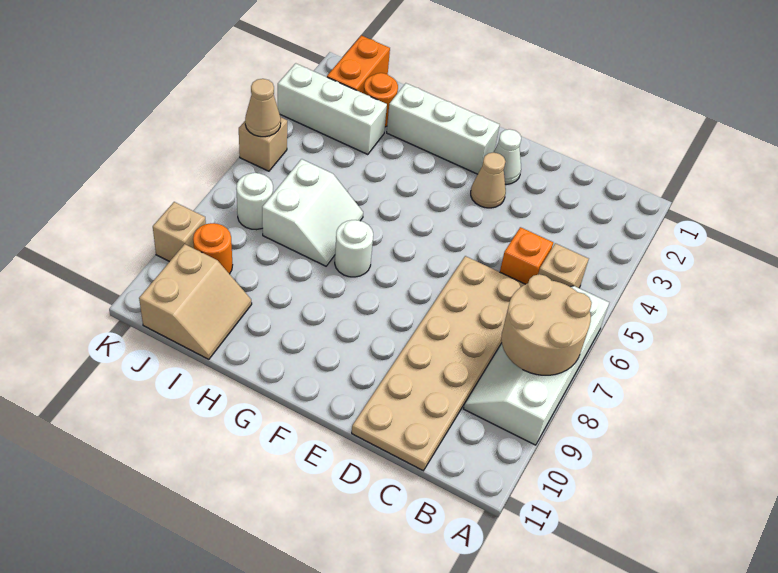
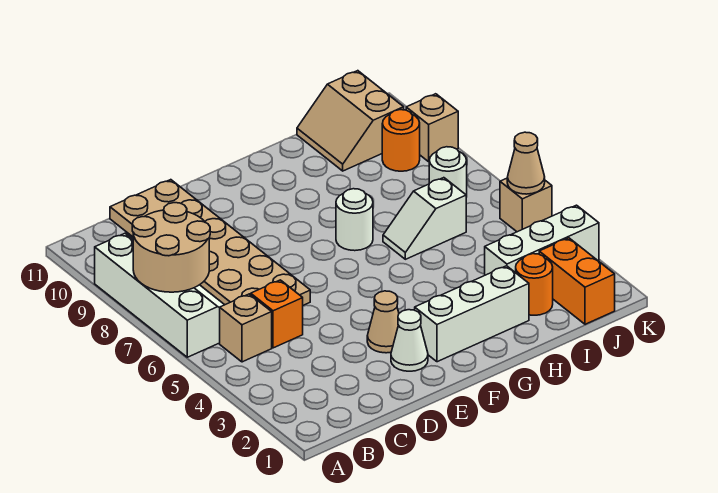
white slope H6:I7 level 1 top I -> white slope H6:I6 level 1 top I

